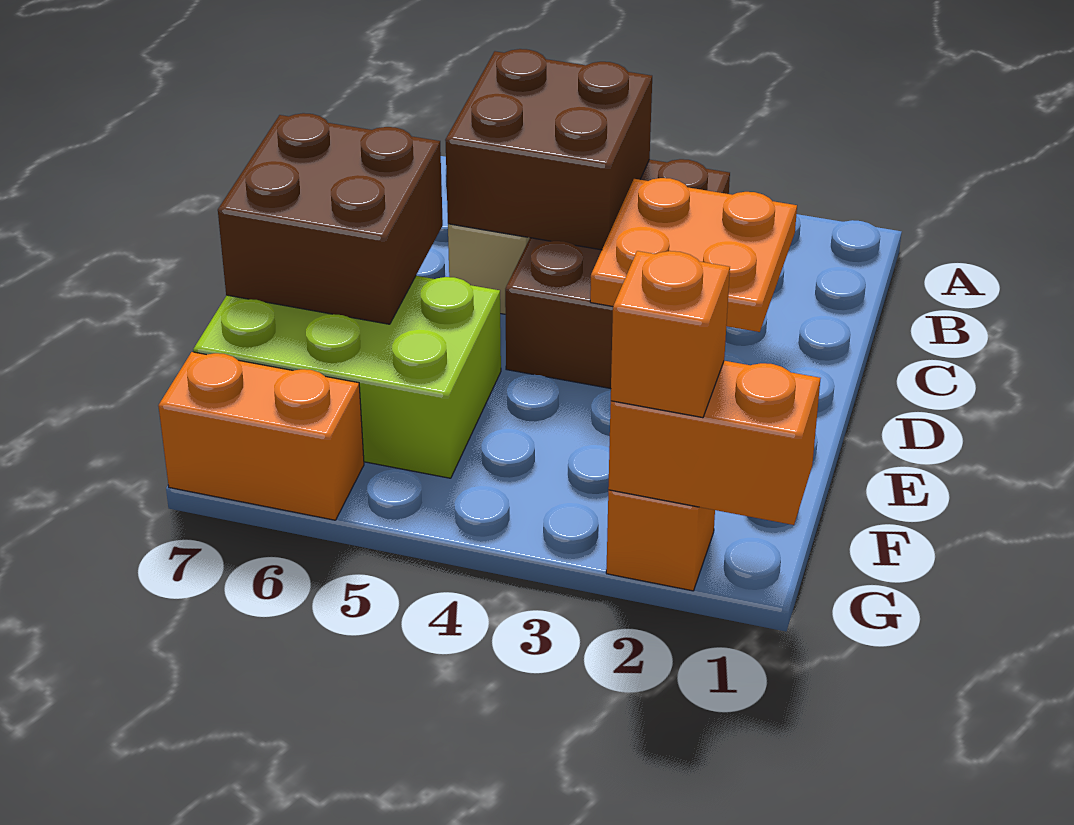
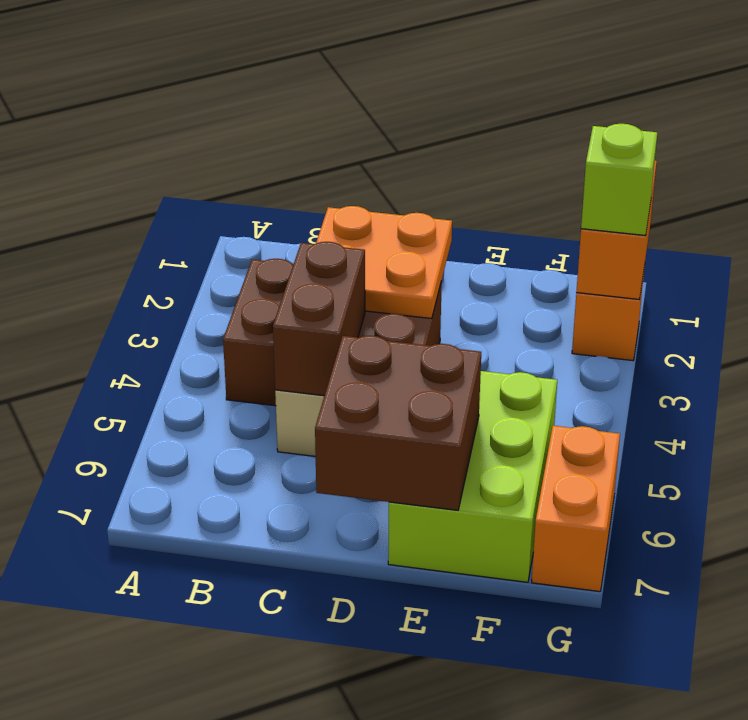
brown brick B4:C5 level 2 -> brown brick C4:C5 level 2
orange brick G2 level 3 -> lime brick G2 level 3

